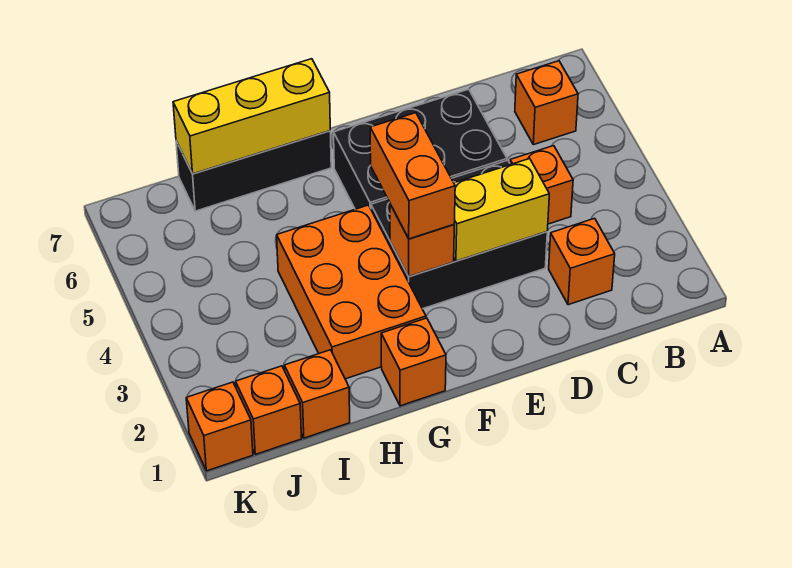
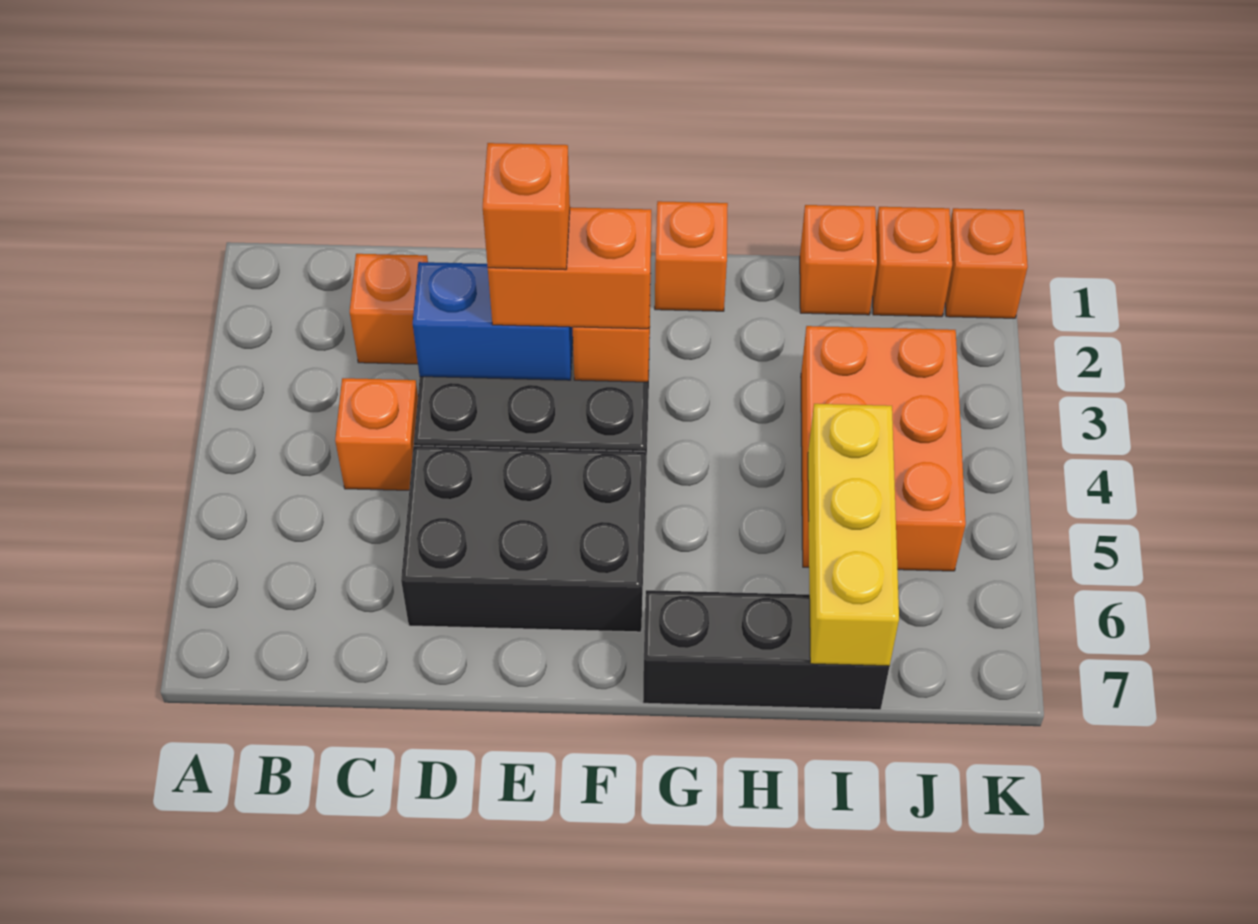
orange brick B6 level 1 -> orange brick E3 level 4
yellow brick D3:E3 level 2 -> blue brick D3:E3 level 2
orange brick F3:F4 level 3 -> orange brick E3:F3 level 3
orange brick G2:H4 level 1 -> orange brick I3:J5 level 1
yellow brick G7:I7 level 2 -> yellow brick I5:I7 level 2

